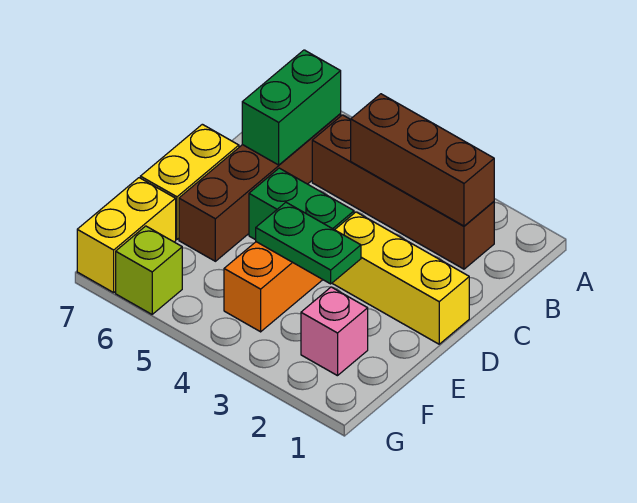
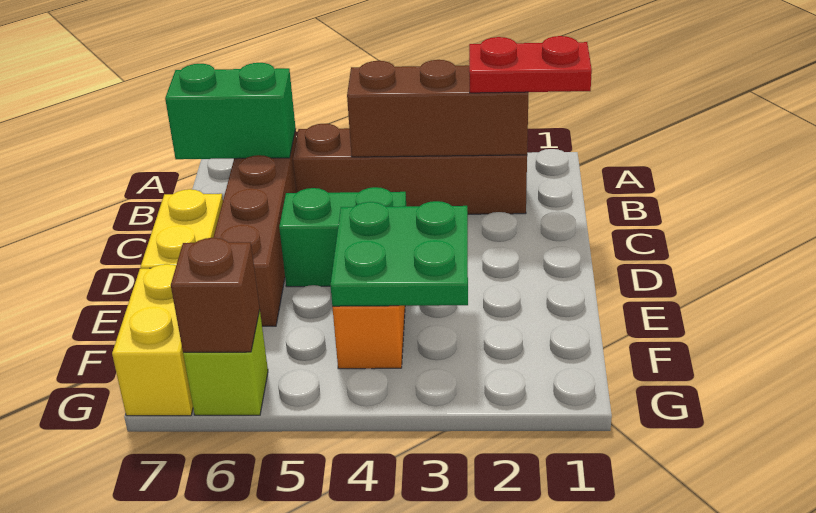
none -> red plate B1:B2 level 3
green brick B6:C6 level 2 -> green brick B6:B7 level 2
yellow brick D1:D3 level 1 -> none
green plate E3:E4 level 2 -> green plate E3:F4 level 2
pink brick F2 level 1 -> none
none -> brown brick G6 level 2

